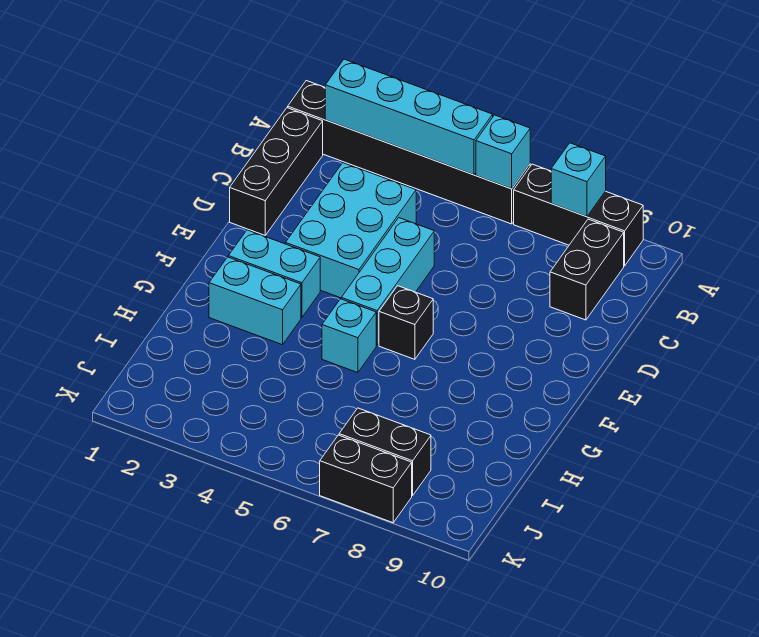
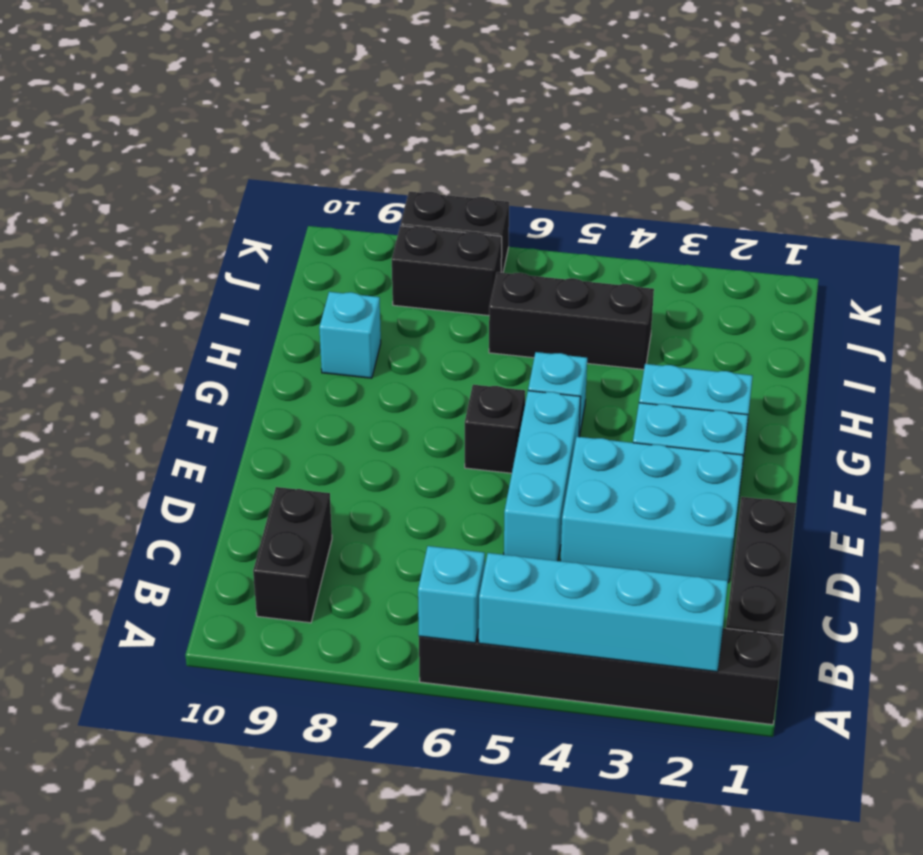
black brick A7:A9 level 1 -> black brick I4:I6 level 1
cyan brick A8 level 2 -> cyan brick H9 level 1
cyan brick C3:E4 level 1 -> cyan brick D2:E4 level 1

